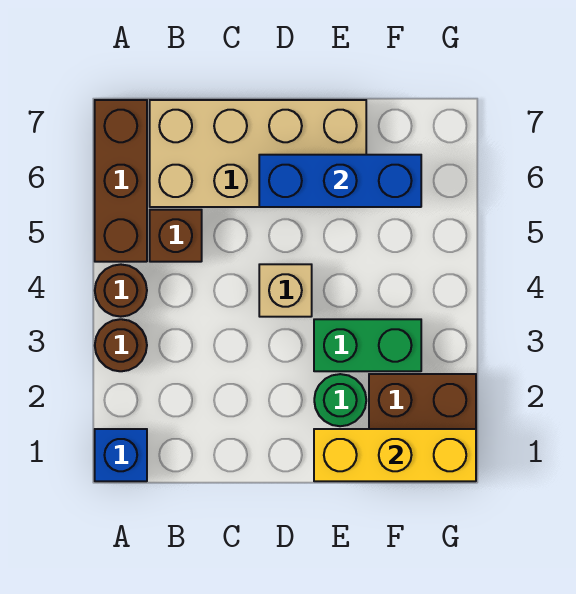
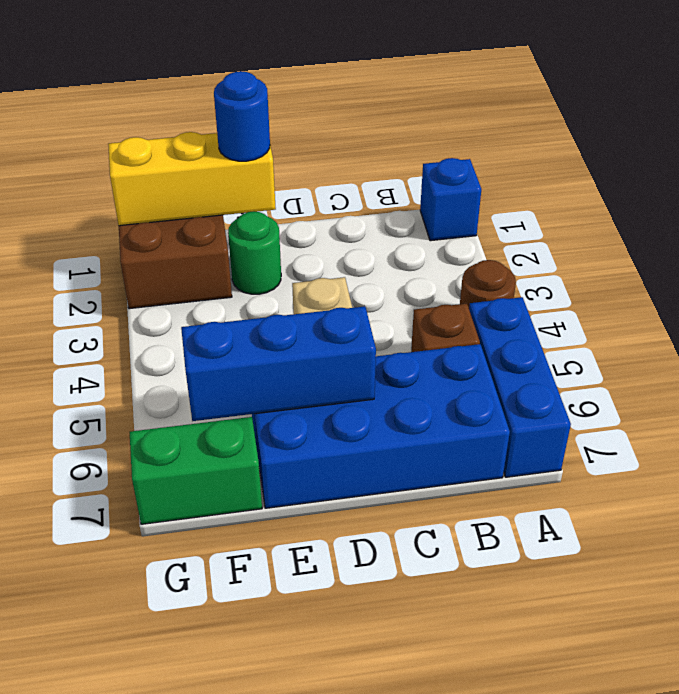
brown round brick A3 level 1 -> none
brown brick A5:A7 level 1 -> blue brick A5:A7 level 1
tan brick B6:E7 level 1 -> blue brick B6:E7 level 1
none -> blue round brick E1 level 3
green brick E3:F3 level 1 -> green brick F7:G7 level 1

